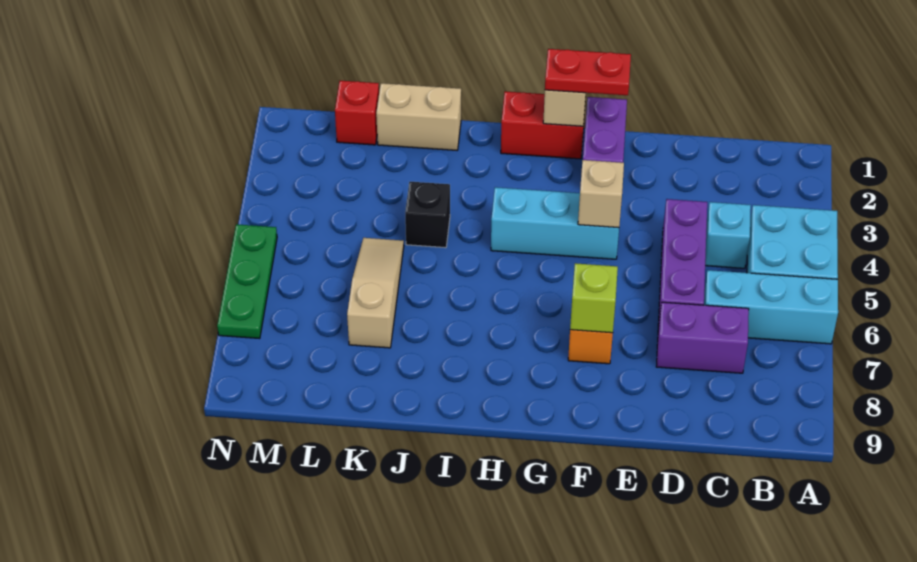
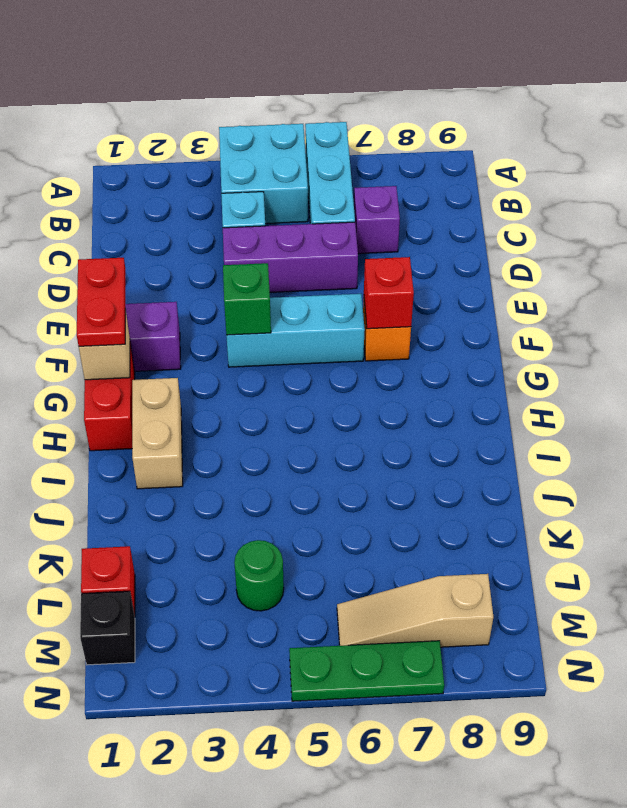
purple brick C7:D7 level 1 -> purple brick C7 level 1
cyan brick F4:H4 level 1 -> cyan brick F4:F6 level 1
tan brick F4 level 2 -> green brick F4 level 2
lime brick F7 level 2 -> red brick F7 level 2
tan brick J1:K1 level 1 -> tan brick H2:I2 level 1
black brick J4 level 1 -> black brick M1 level 1
tan slope K5:K7 level 1 top 7 -> tan slope M6:M8 level 1 top 8
none -> green round brick L4 level 1

